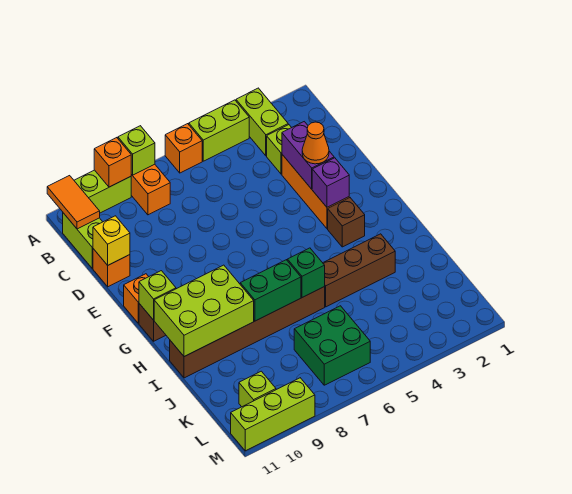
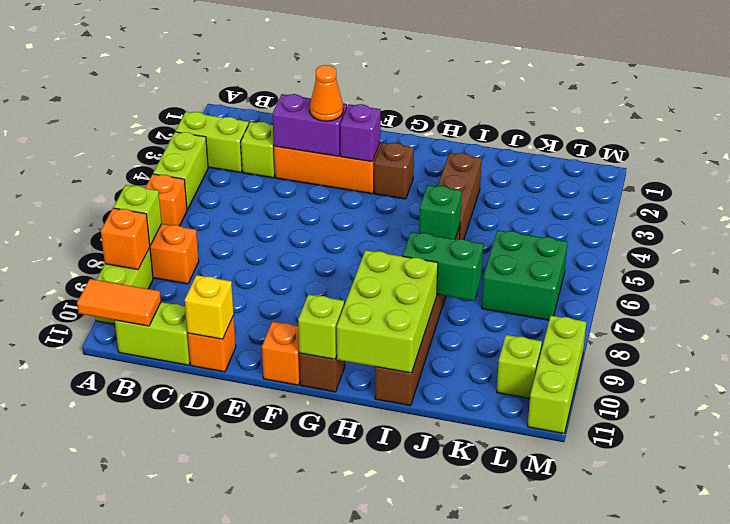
green brick I7:I8 level 2 -> green brick I8:J8 level 2

